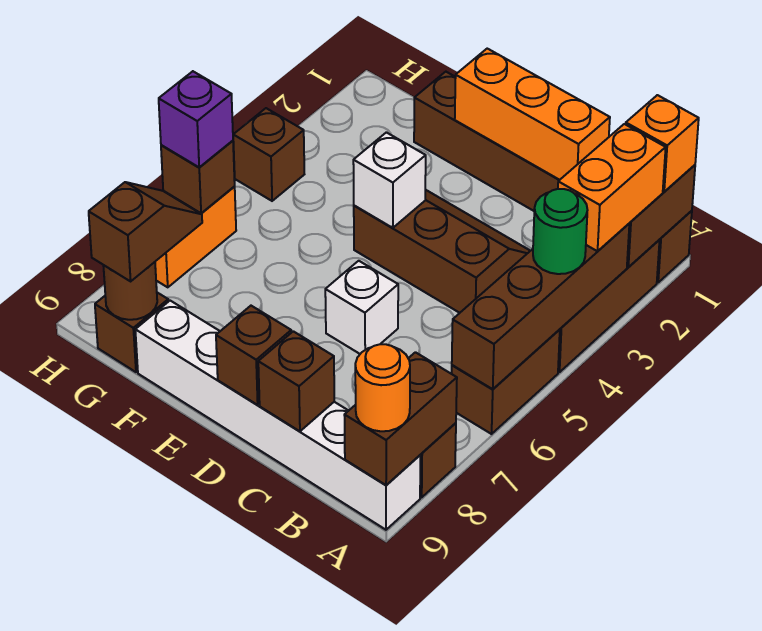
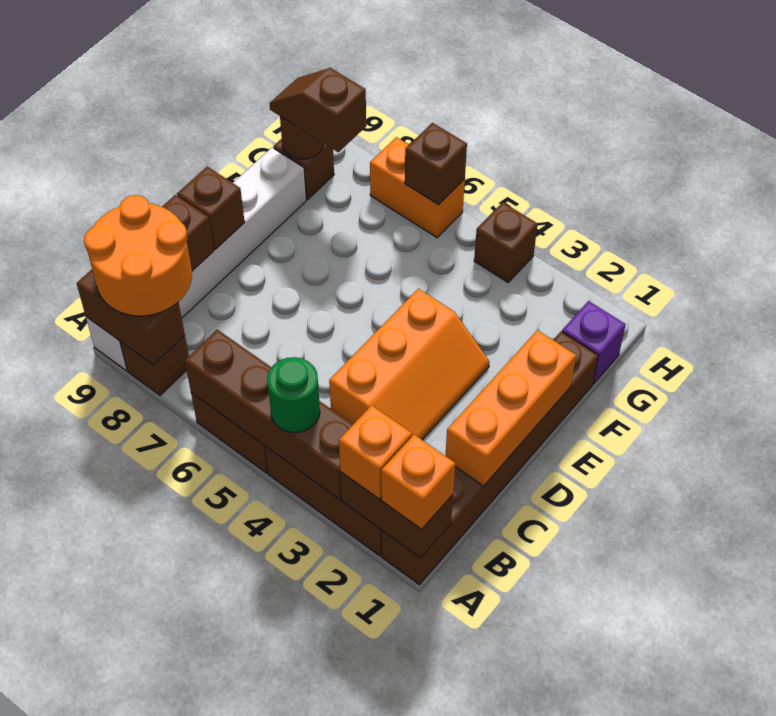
orange brick A2:A3 level 3 -> orange brick A2 level 3
orange round brick A9 level 3 -> orange round brick A8:B9 level 3
brown slope C3:E4 level 1 top 4 -> orange slope C3:E4 level 1 top 4
white brick D6 level 1 -> none
white brick E4 level 2 -> none
brown slope G8:G9 level 3 top 9 -> brown slope G8:G9 level 3 top 8
purple brick H6 level 3 -> purple brick G1 level 1

